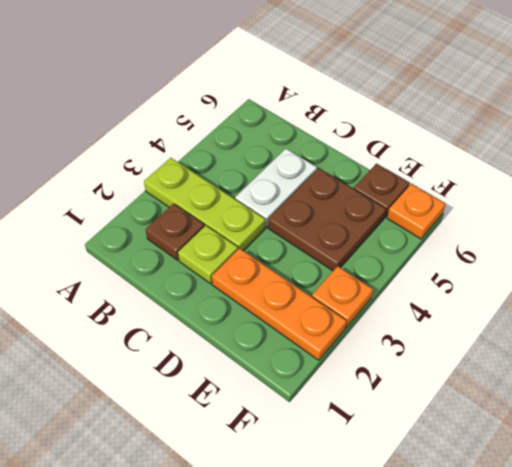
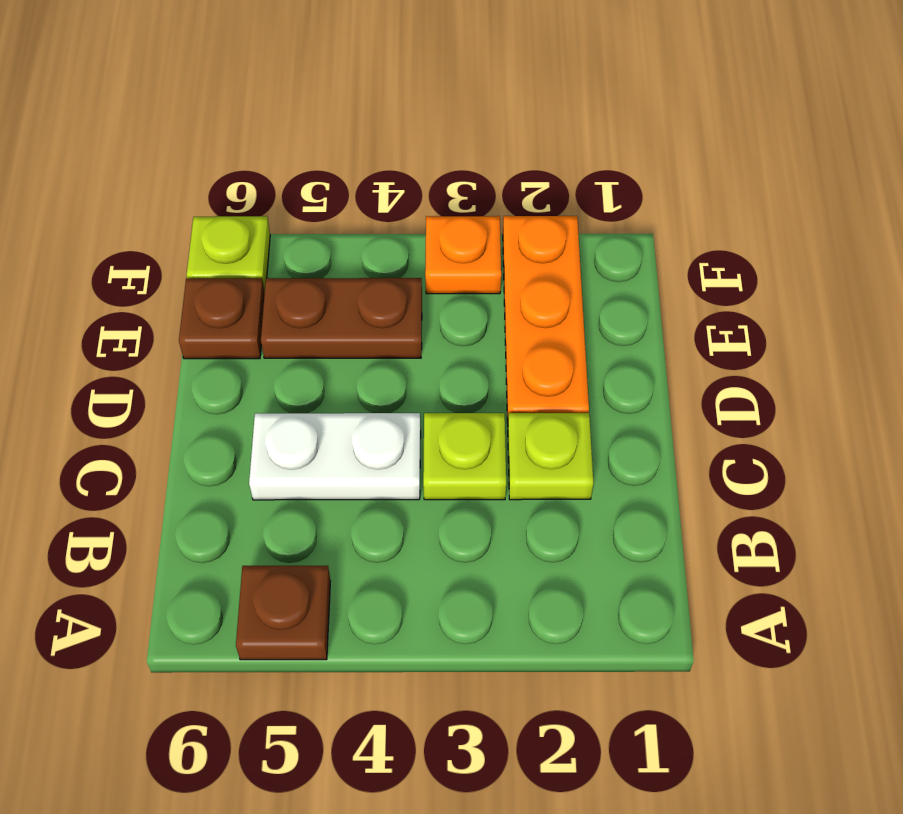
lime plate A3:C3 level 1 -> lime plate C3 level 1
brown plate B2 level 1 -> brown plate A5 level 1
brown plate D4:E5 level 1 -> brown plate E4:E5 level 1
orange plate F6 level 1 -> lime plate F6 level 1

